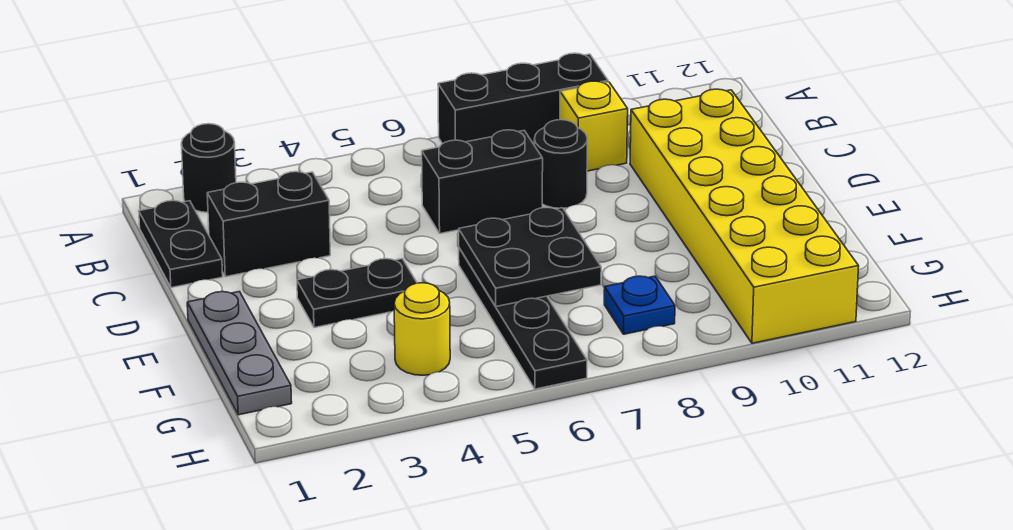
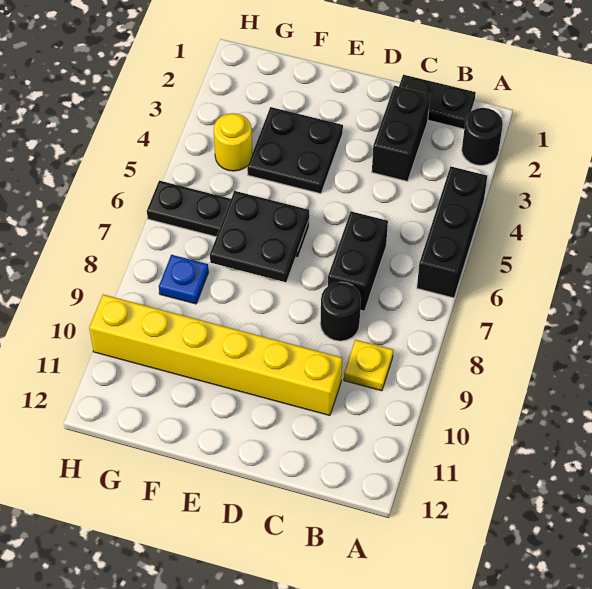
black brick A7:A9 level 1 -> black brick A4:A6 level 1
yellow brick B9 level 1 -> yellow plate B9 level 1
yellow brick C10:H11 level 1 -> yellow brick C10:H10 level 1
grey plate E1:G1 level 1 -> none
black plate E3:E4 level 1 -> black plate E3:F4 level 1

